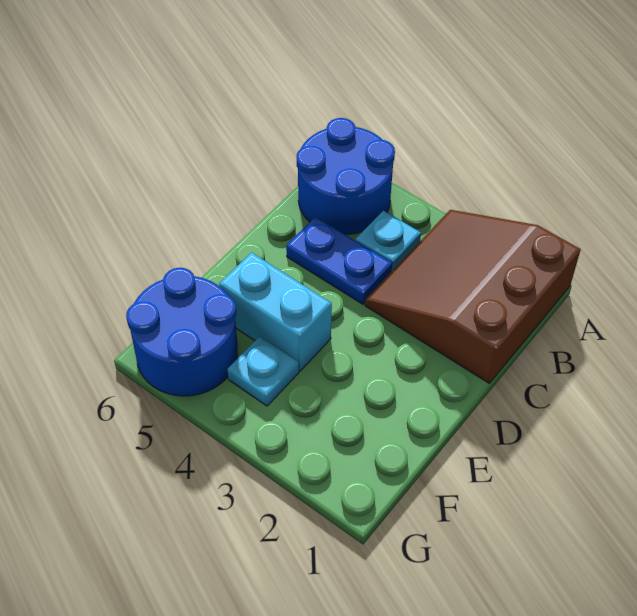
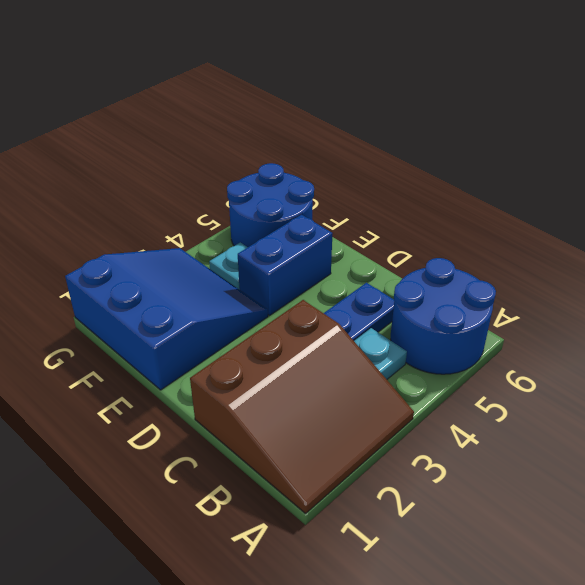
brown slope A1:C3 level 1 top 1 -> brown slope A1:C3 level 1 top C
none -> blue slope E1:G3 level 1 top 1
cyan brick E4:E5 level 1 -> blue brick E4:E5 level 1

